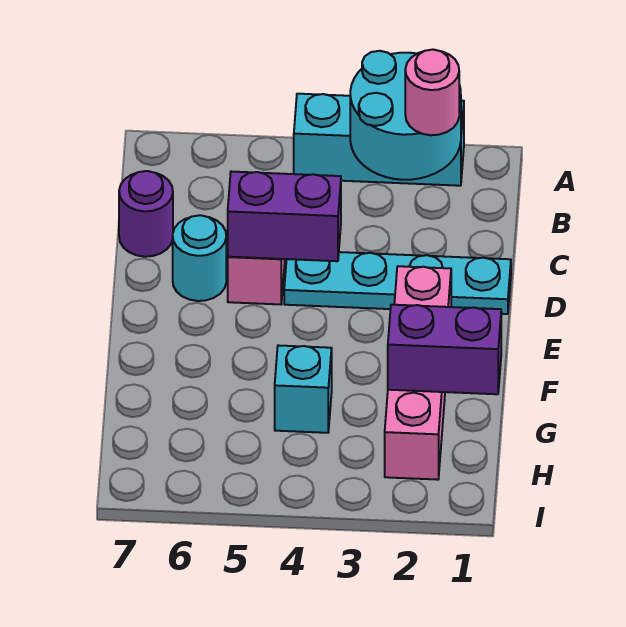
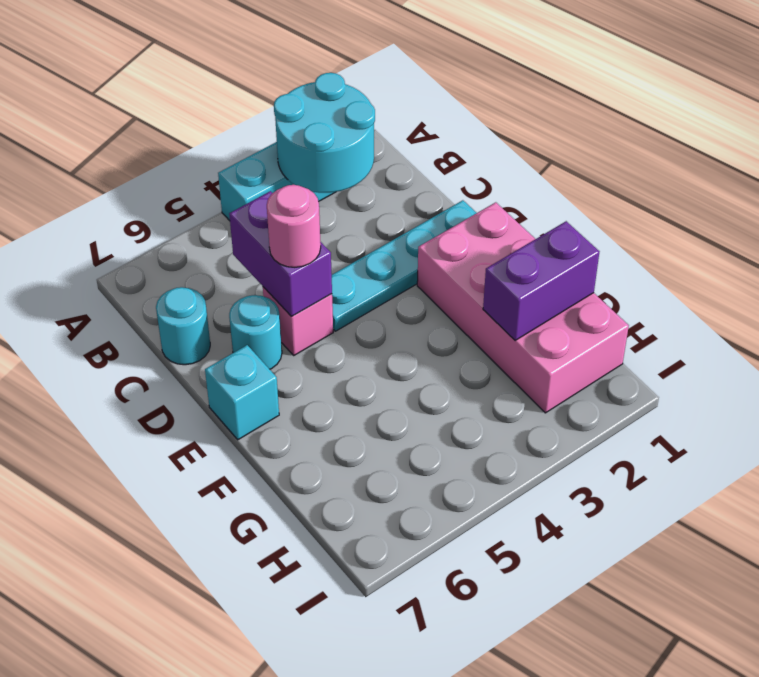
pink round brick B2 level 3 -> pink round brick D5 level 3
purple round brick C7 level 1 -> cyan round brick C7 level 1
purple brick D4:D5 level 2 -> purple brick C5:D5 level 2
pink brick E2:H2 level 1 -> pink brick E1:H2 level 1
cyan brick G4 level 1 -> cyan brick E7 level 1

